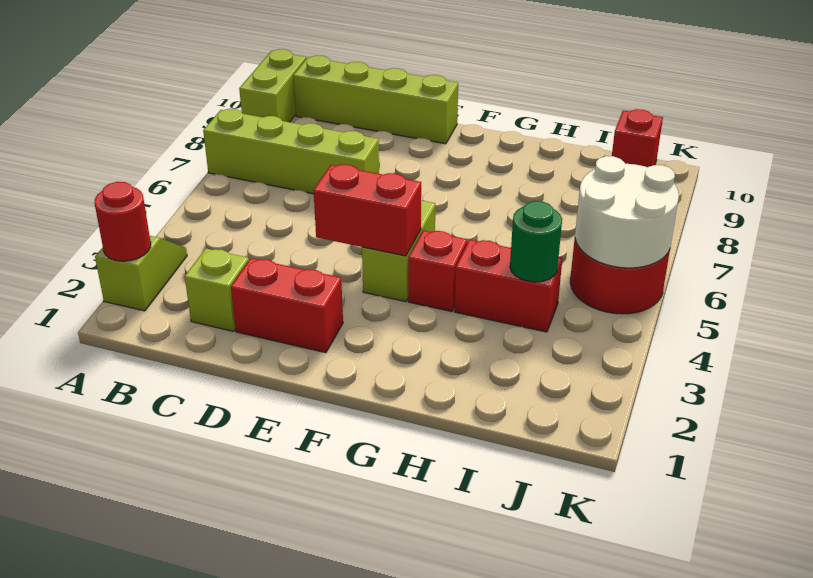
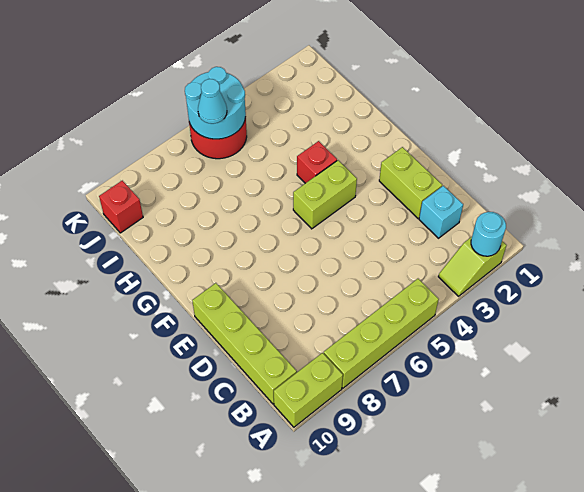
red round brick A2 level 2 -> cyan round brick A2 level 2
lime brick A7:D7 level 1 -> lime brick A5:A8 level 1
lime brick C2 level 1 -> cyan brick C2 level 1
red brick D2:E2 level 1 -> lime brick D2:E2 level 1
red brick E4:F4 level 2 -> none
red brick H4:I4 level 1 -> none
green round brick I4 level 2 -> none
white round brick J5:K6 level 2 -> cyan round brick J5:K6 level 2
none -> cyan cone J6 level 3

